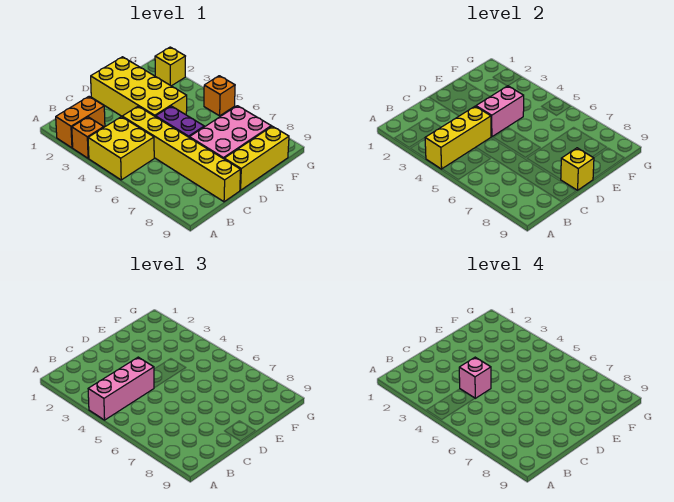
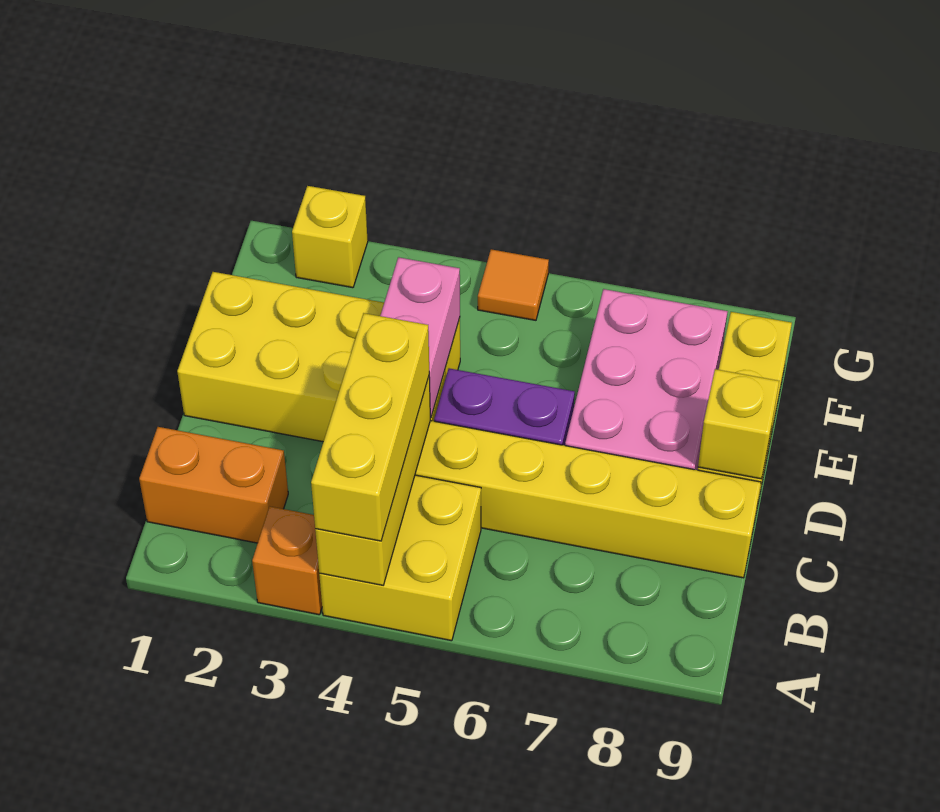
orange brick A2:B2 level 1 -> orange brick B1:B2 level 1
pink brick A4:C4 level 3 -> yellow brick A4:C4 level 3
pink brick C4 level 4 -> none
orange brick G5 level 1 -> orange tile G5 level 1

